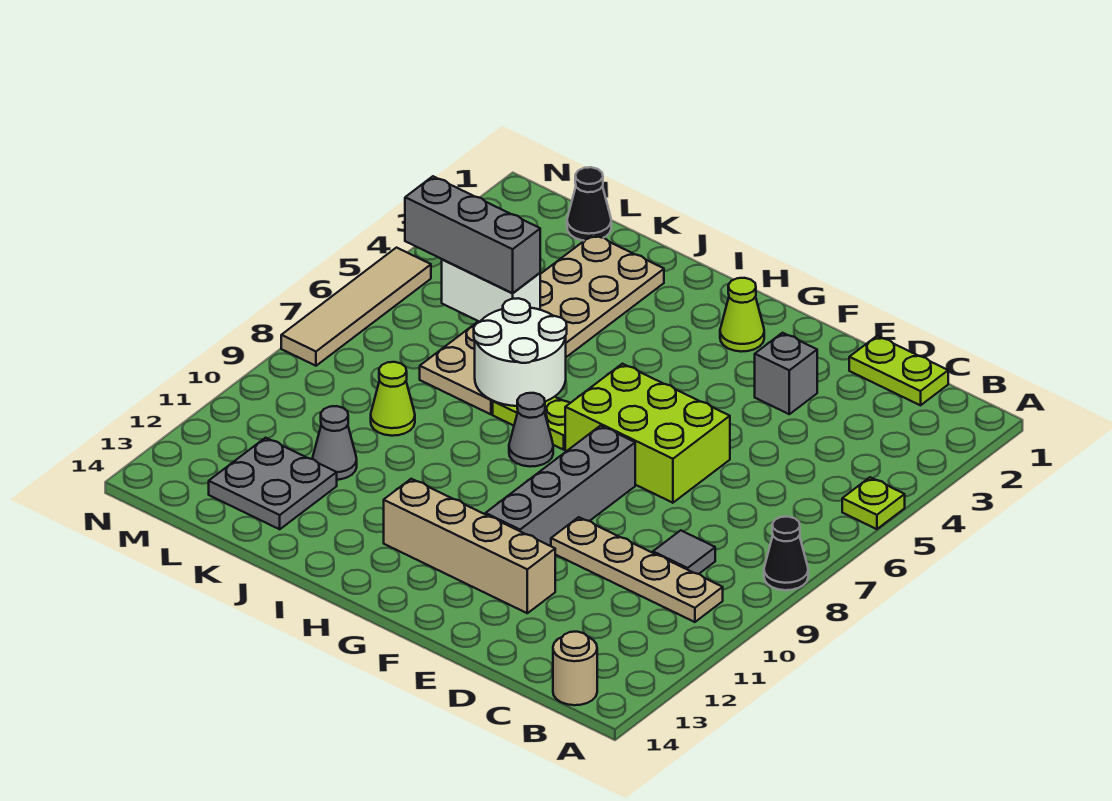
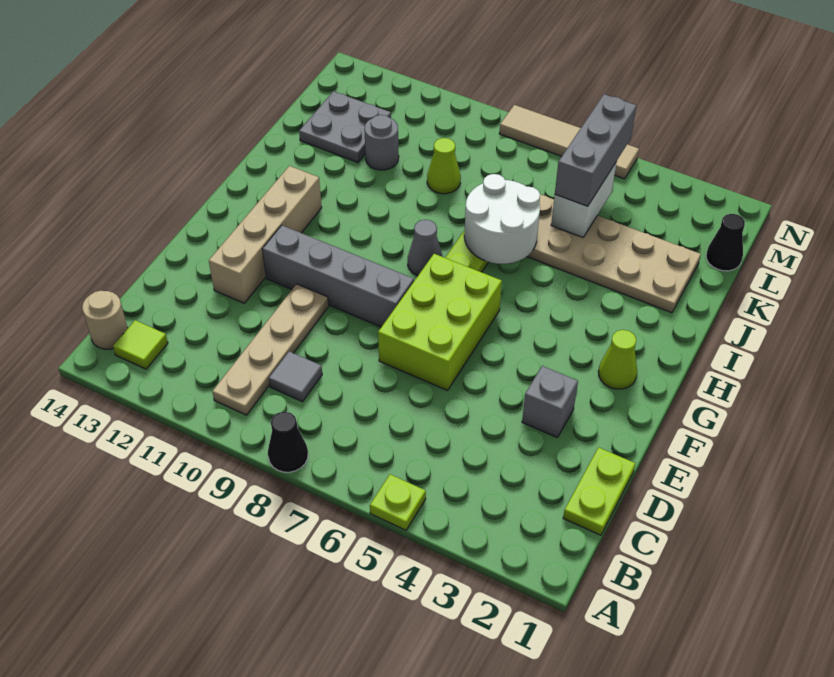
none -> lime tile B13 level 1
grey cone K11 level 1 -> grey round brick K11 level 1

